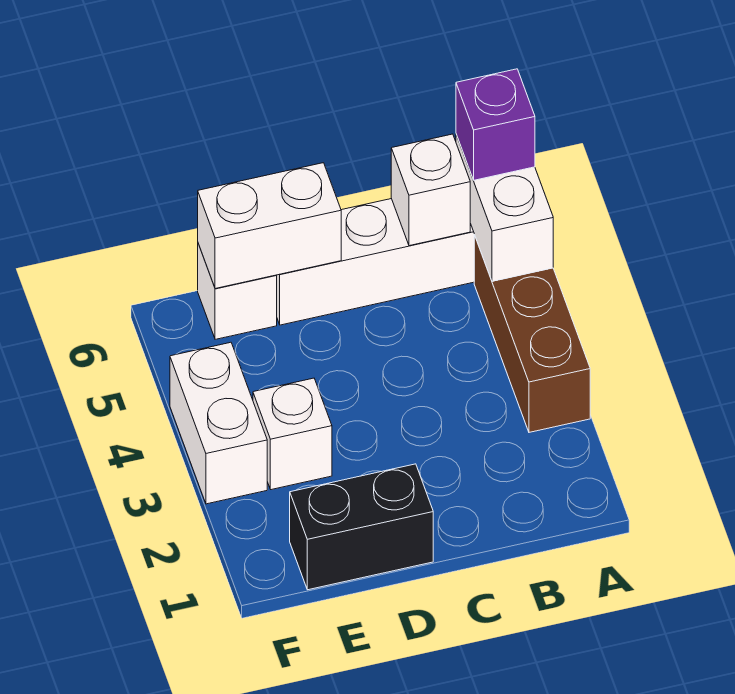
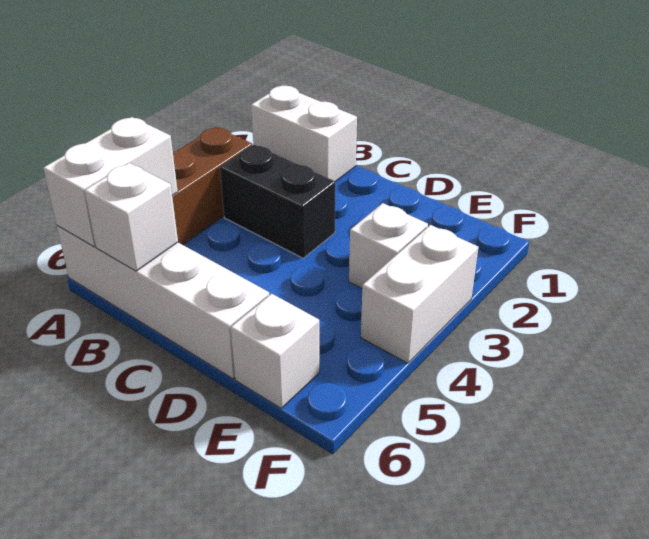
purple brick A6 level 3 -> none
black brick D1:E1 level 1 -> black brick B3:C3 level 1
white brick D6:E6 level 2 -> white brick A1:B1 level 1

